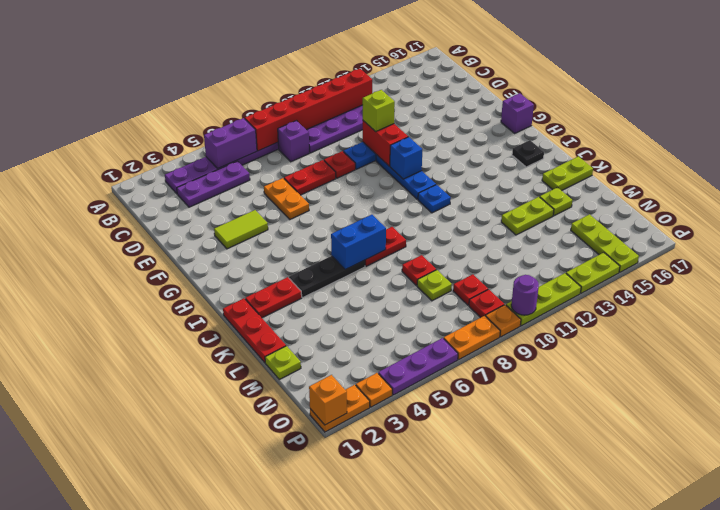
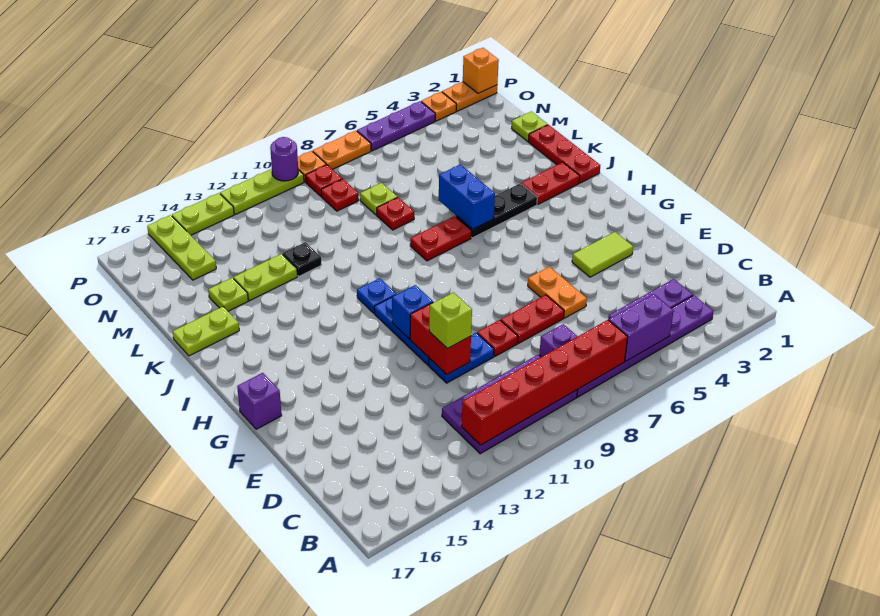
black plate I16 level 1 -> black plate L12 level 1
blue brick J6:J7 level 2 -> blue brick J6:K6 level 2

